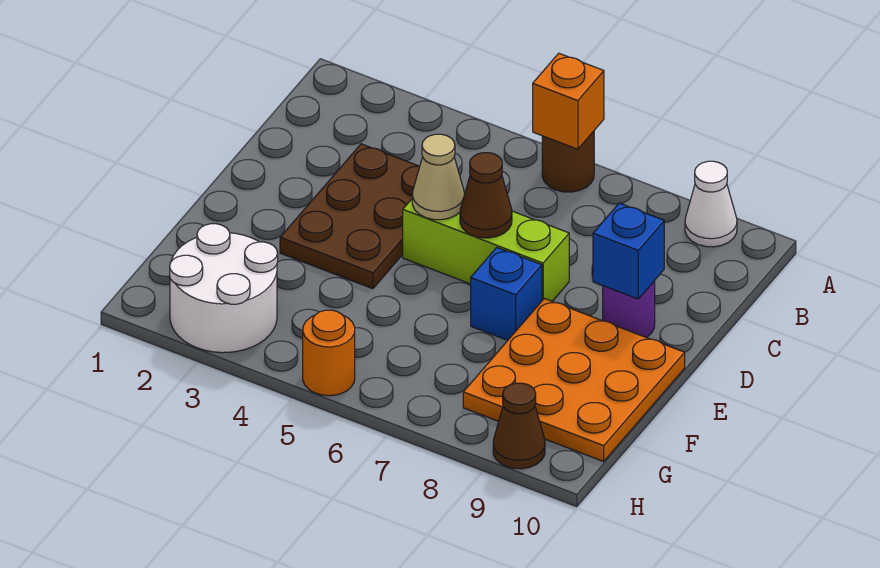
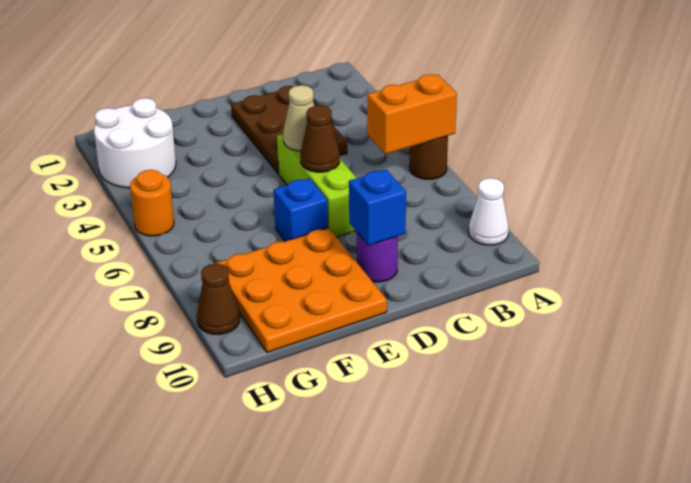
orange brick A6 level 2 -> orange brick A6:B6 level 2
brown plate C3:E4 level 1 -> brown plate C2:D4 level 1

